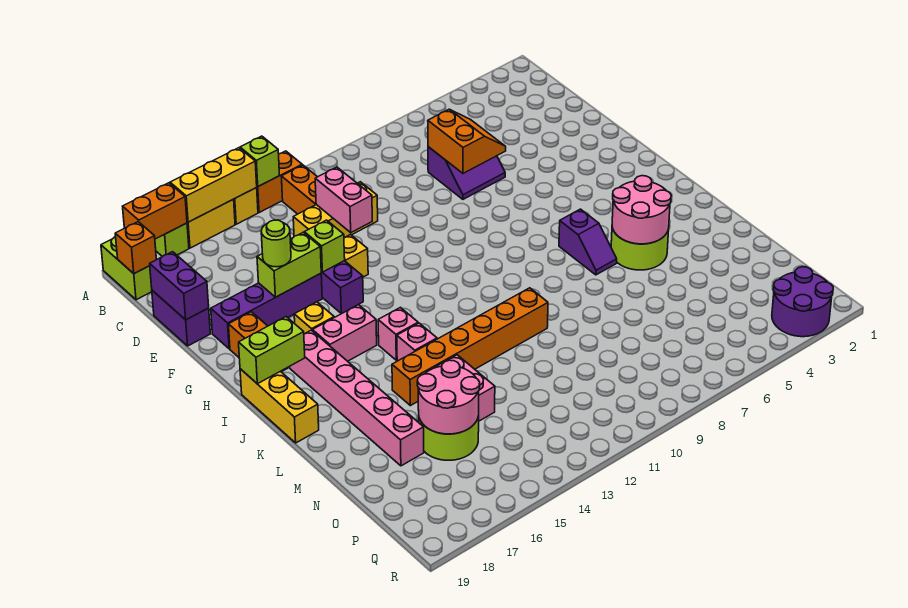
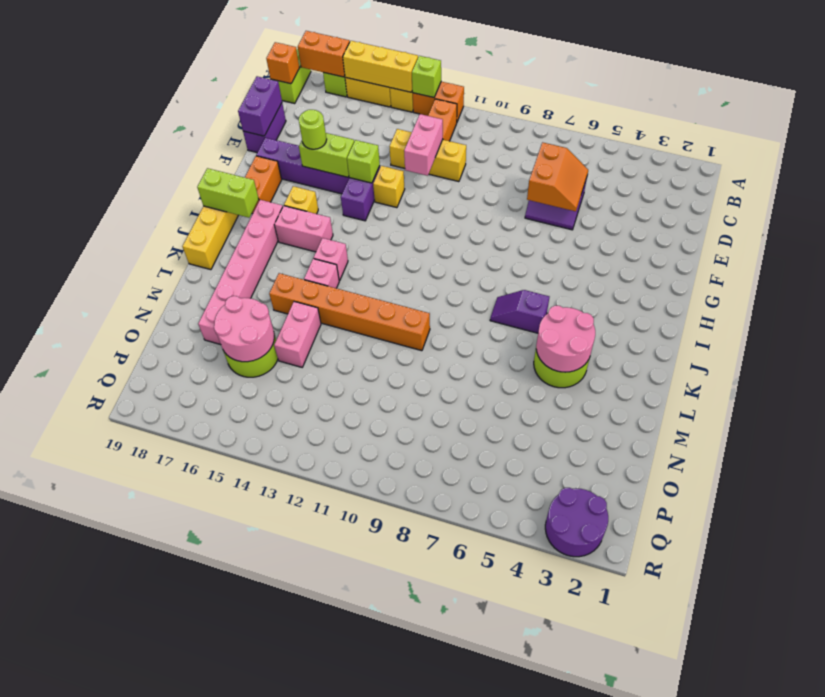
purple slope J6:K6 level 1 top J -> purple slope J6:J7 level 1 top 6

